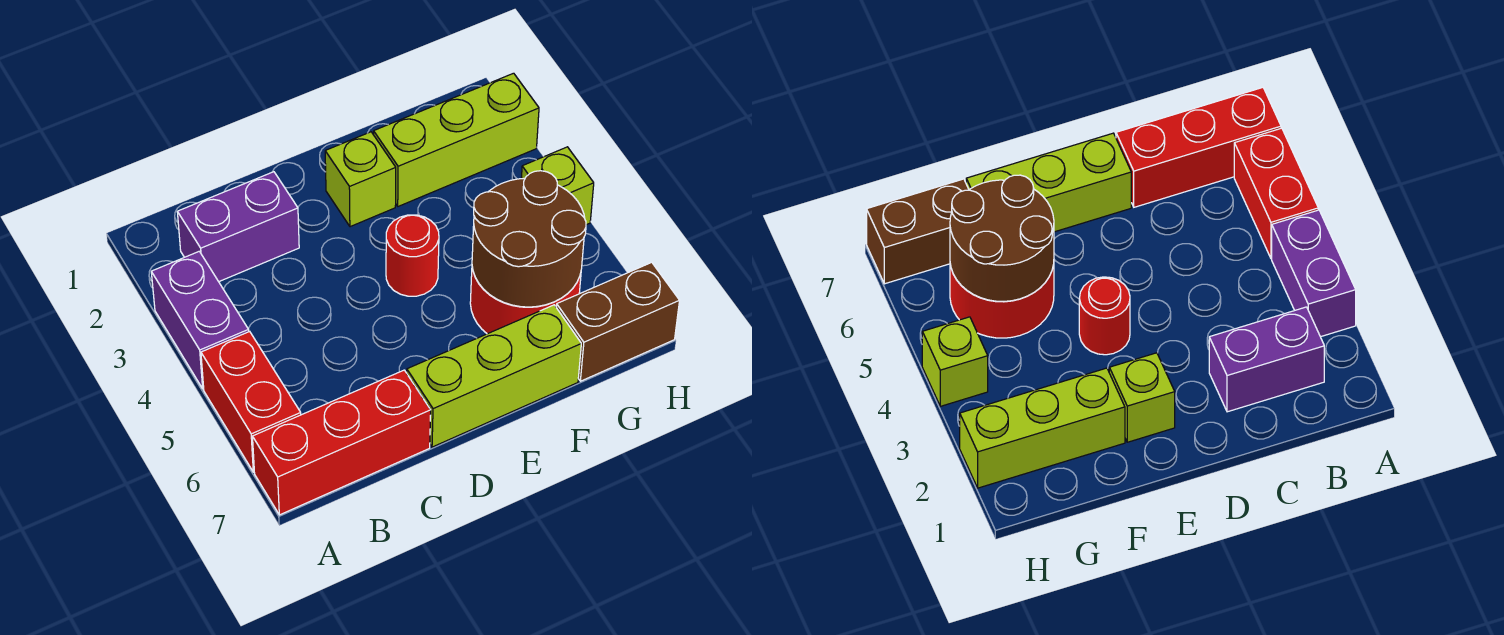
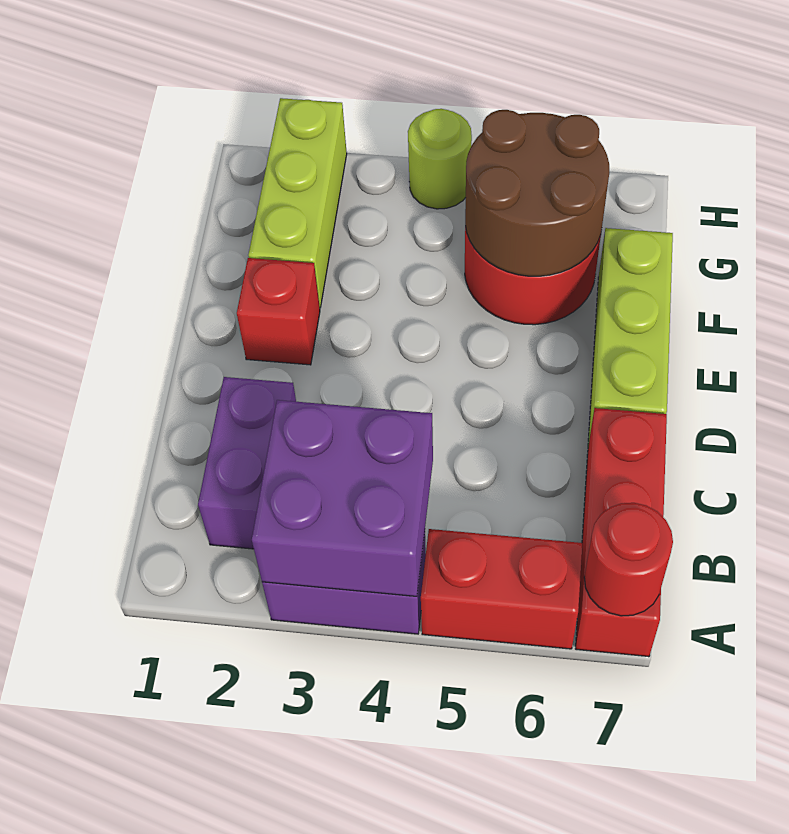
none -> purple brick A3:B4 level 2
lime brick E2 level 1 -> red brick E2 level 1
red round brick E4 level 1 -> red round brick A7 level 2
brown brick G7:H7 level 1 -> none
lime brick H4 level 1 -> lime round brick H4 level 1

